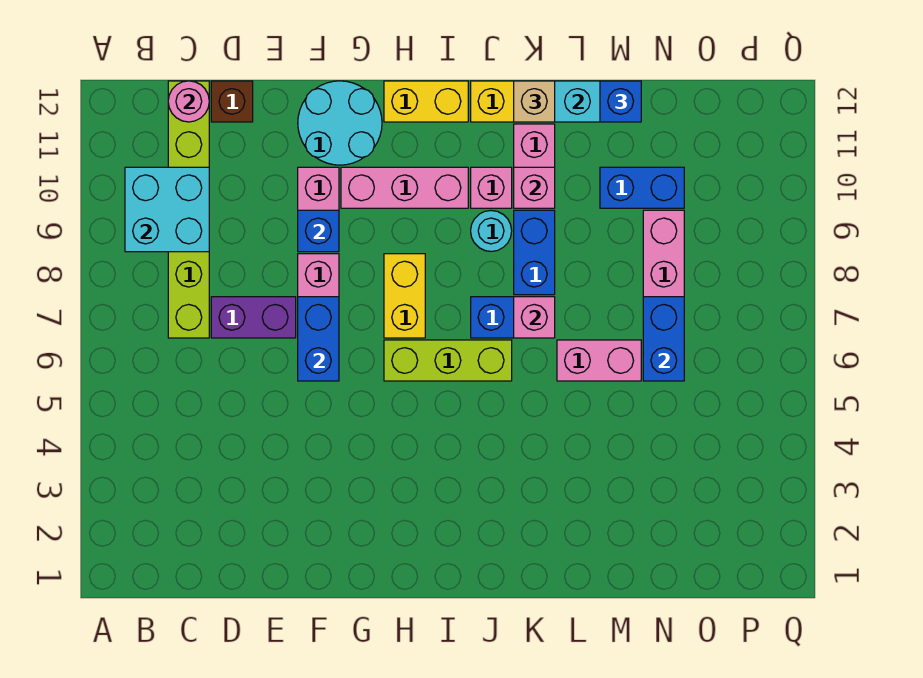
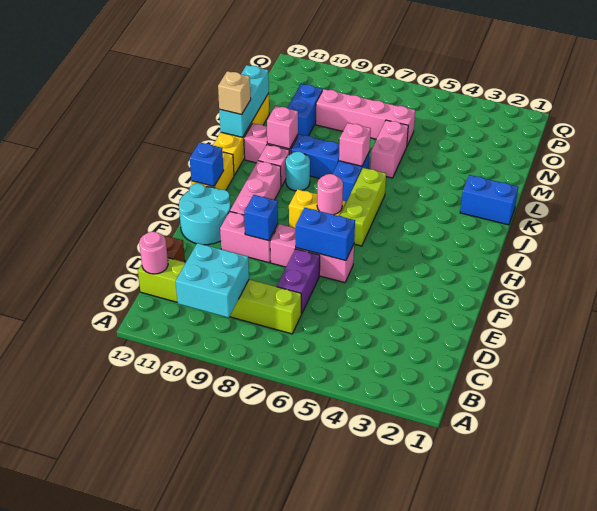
none -> pink round brick H7 level 2
blue brick M12 level 3 -> blue brick H12 level 2
blue brick N6:N7 level 2 -> blue brick K1:K2 level 1

